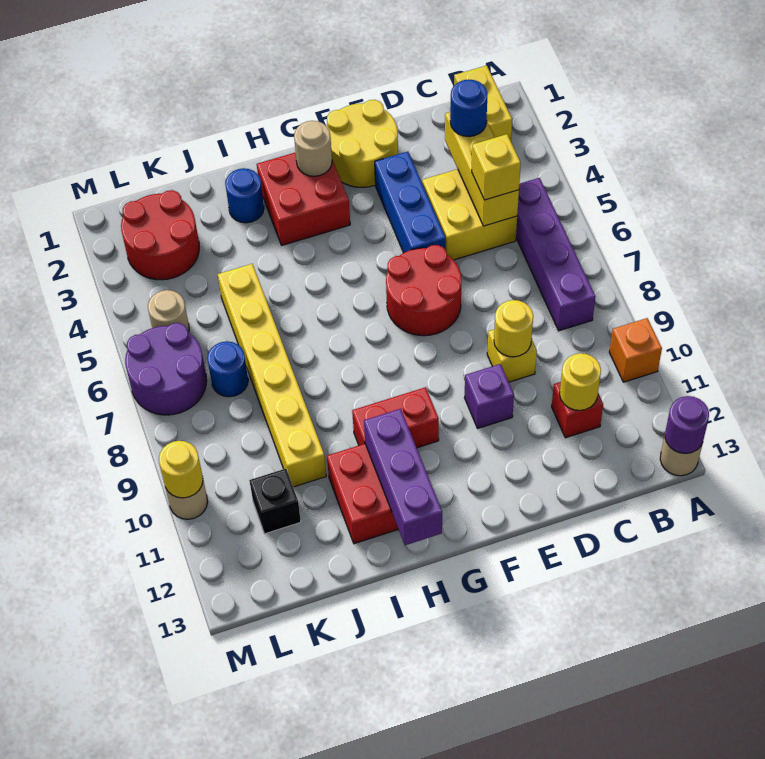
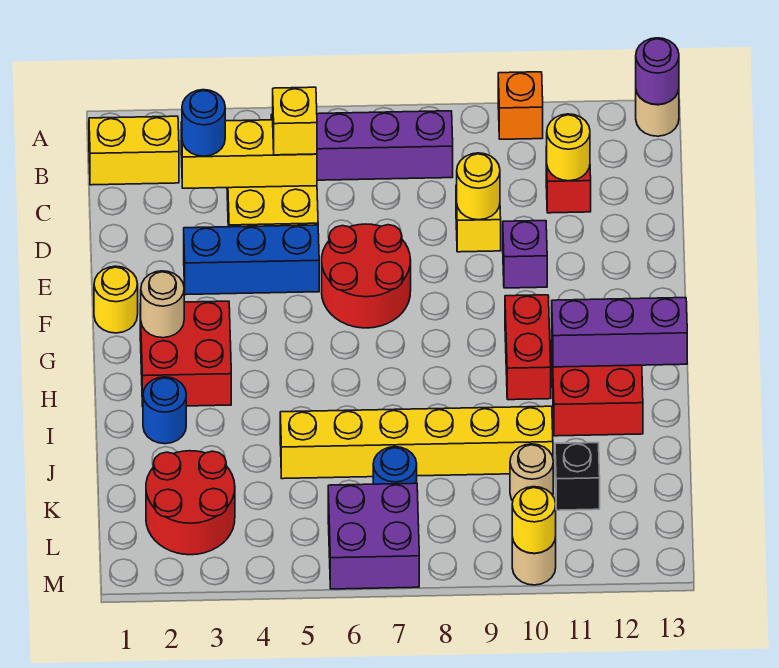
yellow round brick E1:F2 level 1 -> yellow round brick F1 level 1
tan round brick L5 level 1 -> tan round brick K10 level 1
purple round brick L6:M7 level 1 -> purple brick L6:M7 level 1

